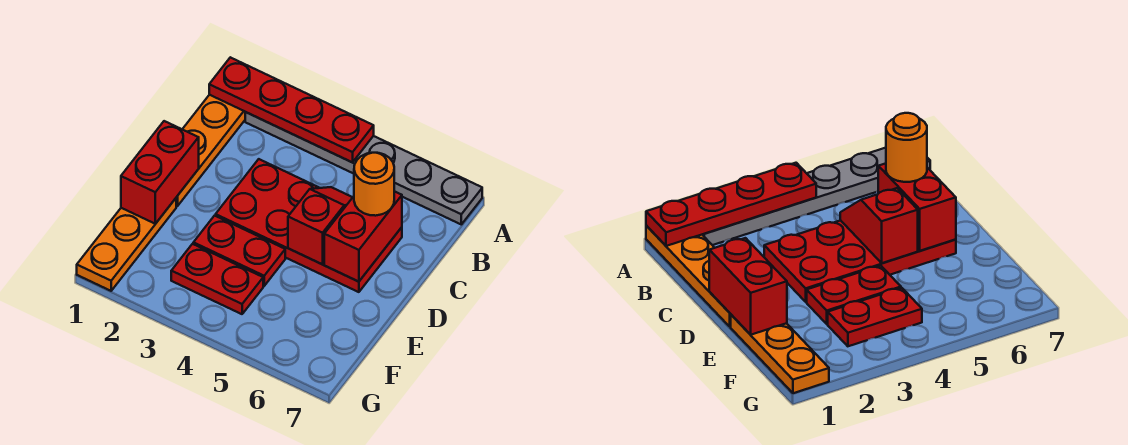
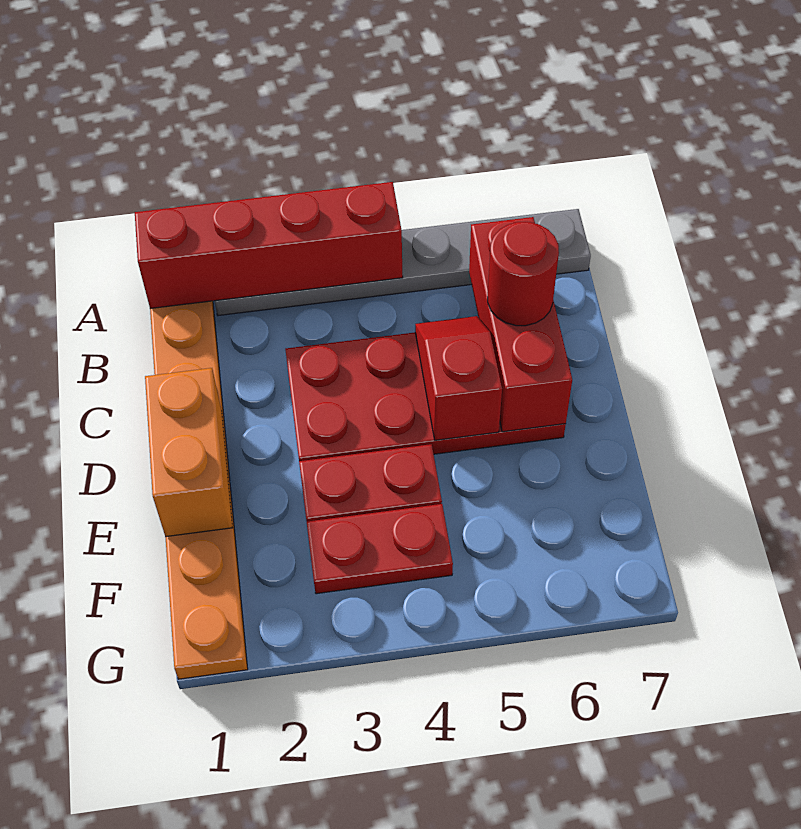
red plate A1:A4 level 2 -> red brick A1:A4 level 2
red brick C6:D6 level 2 -> red brick B6:D6 level 2
orange round brick C6 level 3 -> red round brick C6 level 3
red brick D1:E1 level 2 -> orange brick D1:E1 level 2

